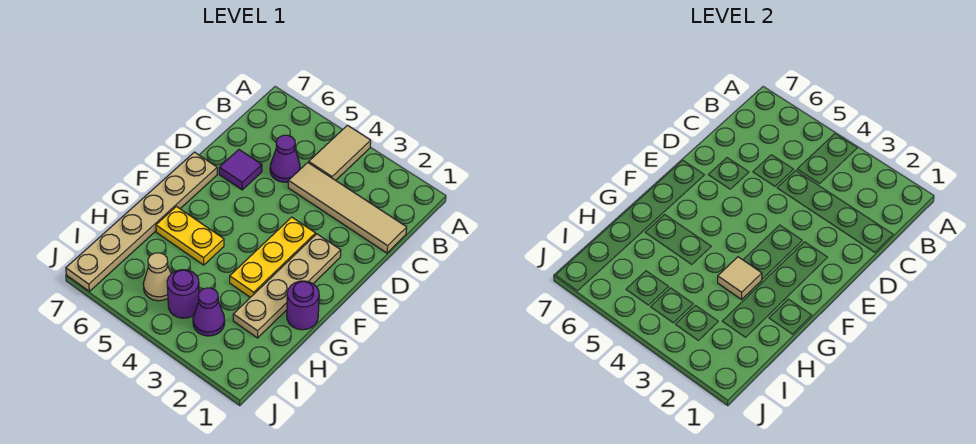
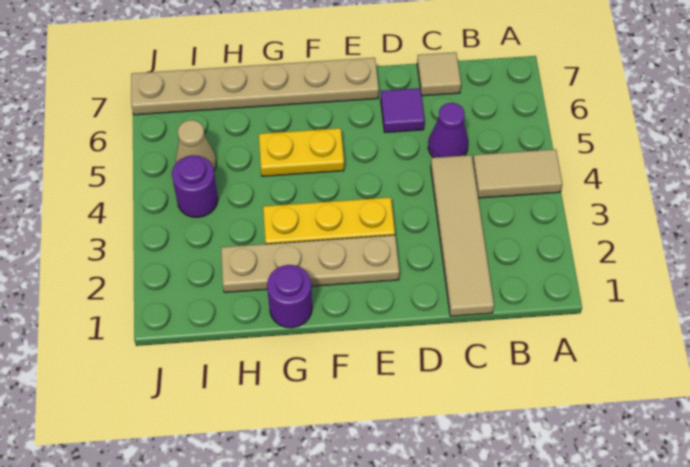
tan tile G3 level 2 -> tan tile C7 level 1
yellow plate G5:G6 level 1 -> yellow plate F5:G5 level 1
purple cone I3 level 1 -> none

